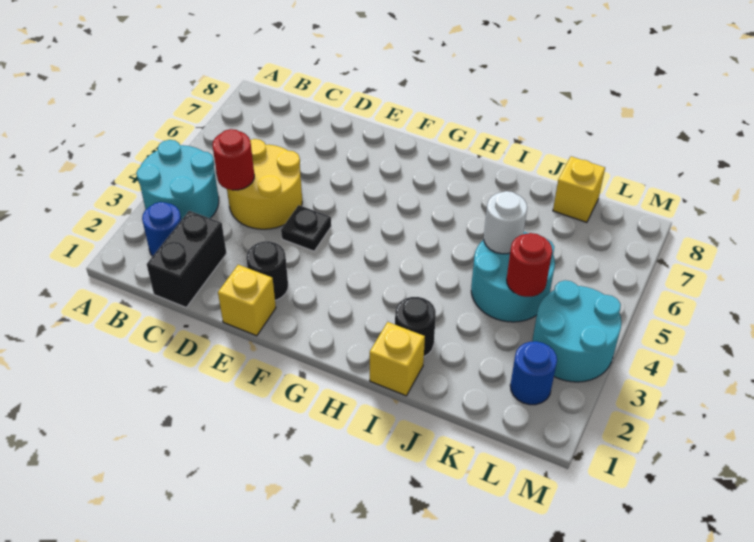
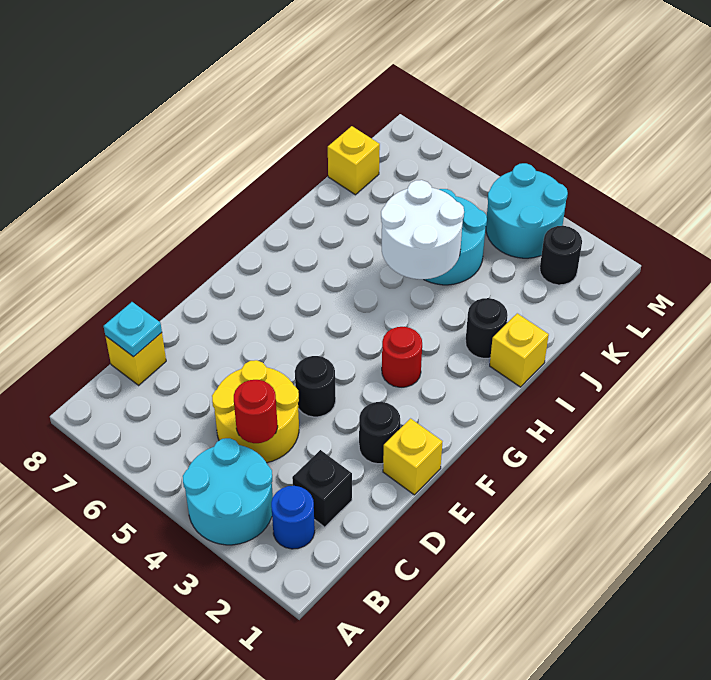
black brick C1:C2 level 1 -> black brick C2 level 1
none -> yellow brick C8 level 1
none -> cyan plate C8 level 2
black plate E4 level 1 -> black round brick E4 level 1
white round brick J5 level 2 -> white round brick I4:J5 level 2
red round brick K4 level 2 -> red round brick G3 level 1
blue round brick L2 level 1 -> black round brick L2 level 1

